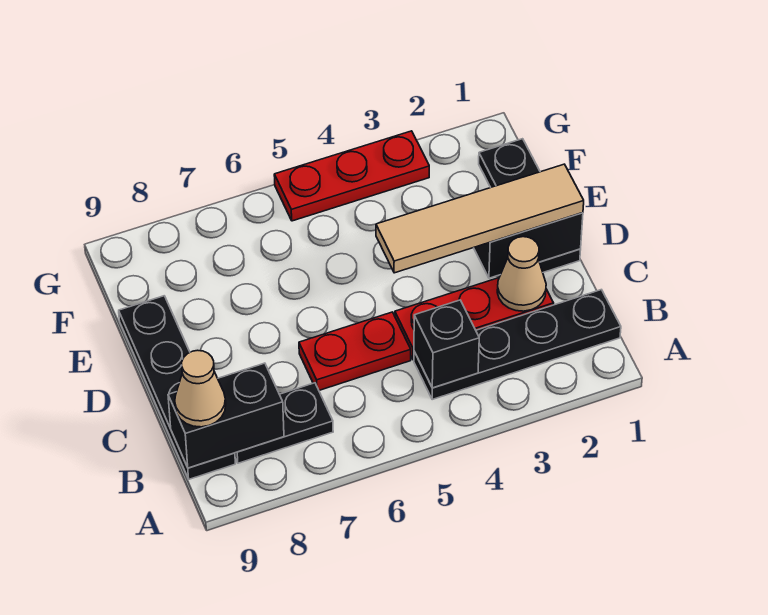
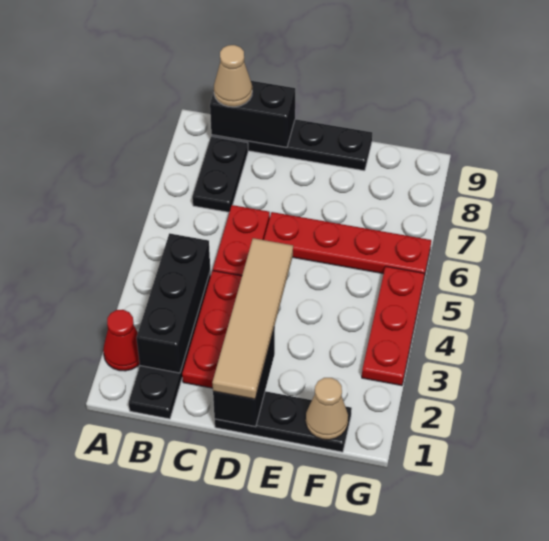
none -> red cone A2 level 1
black brick B4 level 2 -> black brick B2:B4 level 2
black brick B8:B9 level 2 -> black brick B9:C9 level 2
tan cone C2 level 2 -> tan cone F1 level 2
none -> red plate D6:G6 level 1

